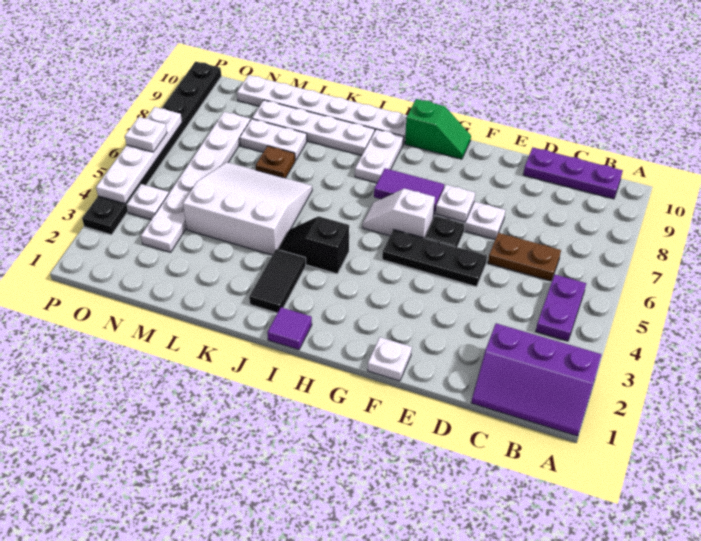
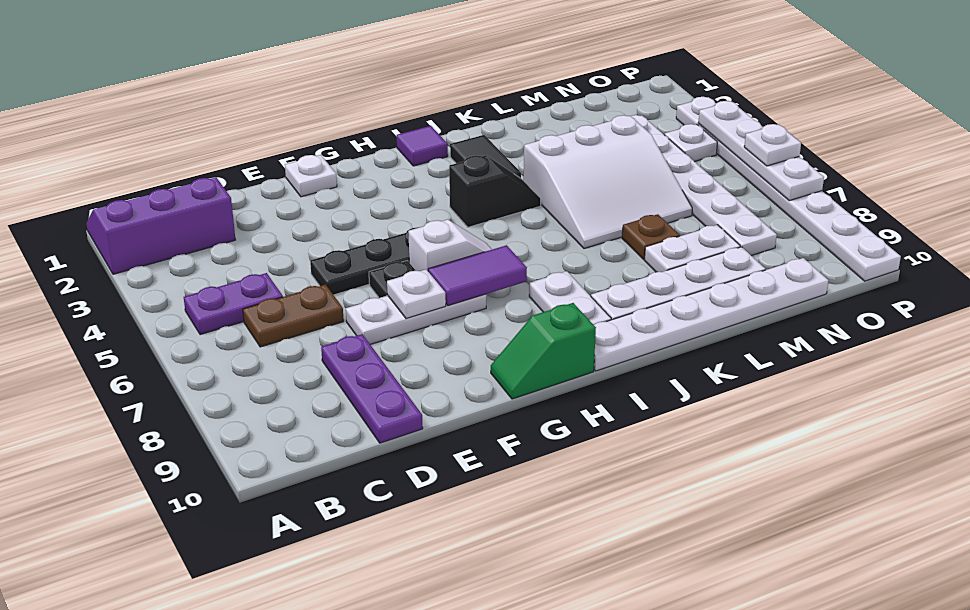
purple plate B4:B5 level 1 -> purple plate B5:C5 level 1
purple plate B10:D10 level 1 -> purple plate D8:D10 level 1
black plate P3:P10 level 1 -> white plate P3:P10 level 1

